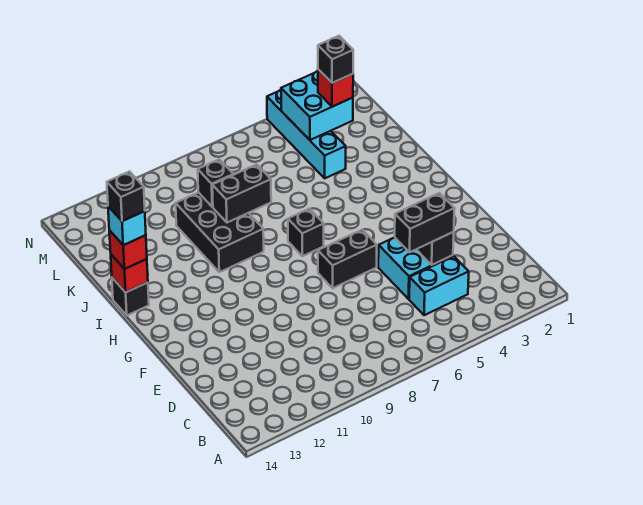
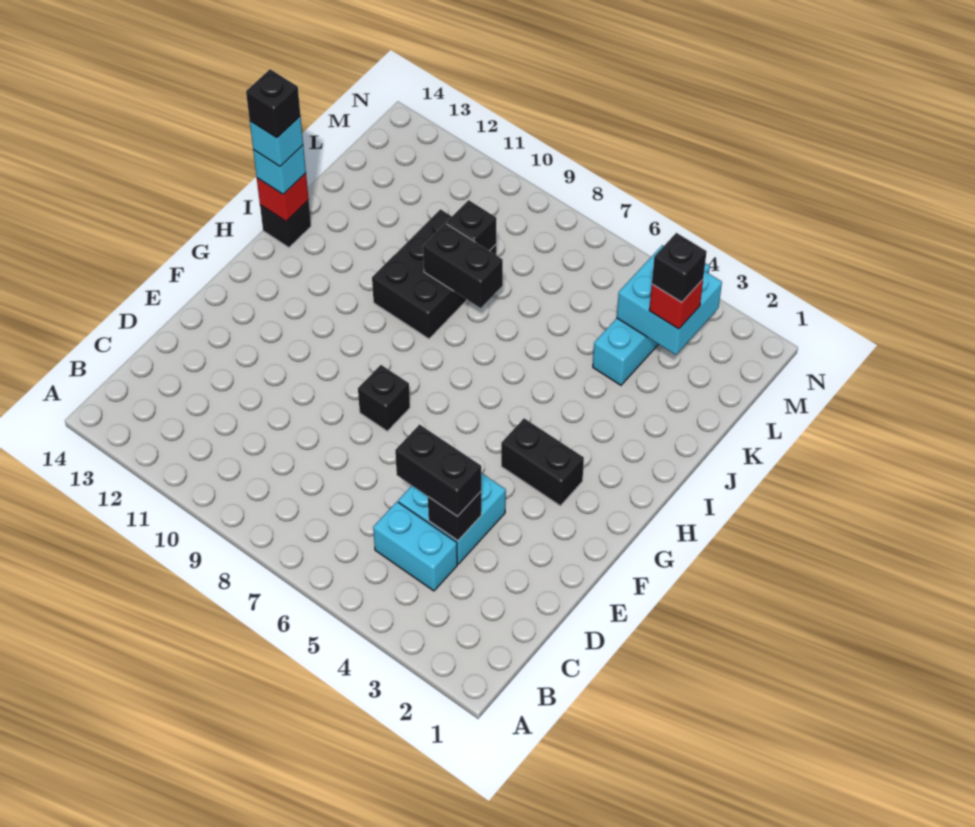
black brick F6:F7 level 1 -> black brick G3:G4 level 1
black brick H7 level 1 -> black brick F8 level 1
red brick I14 level 3 -> cyan brick I14 level 3

